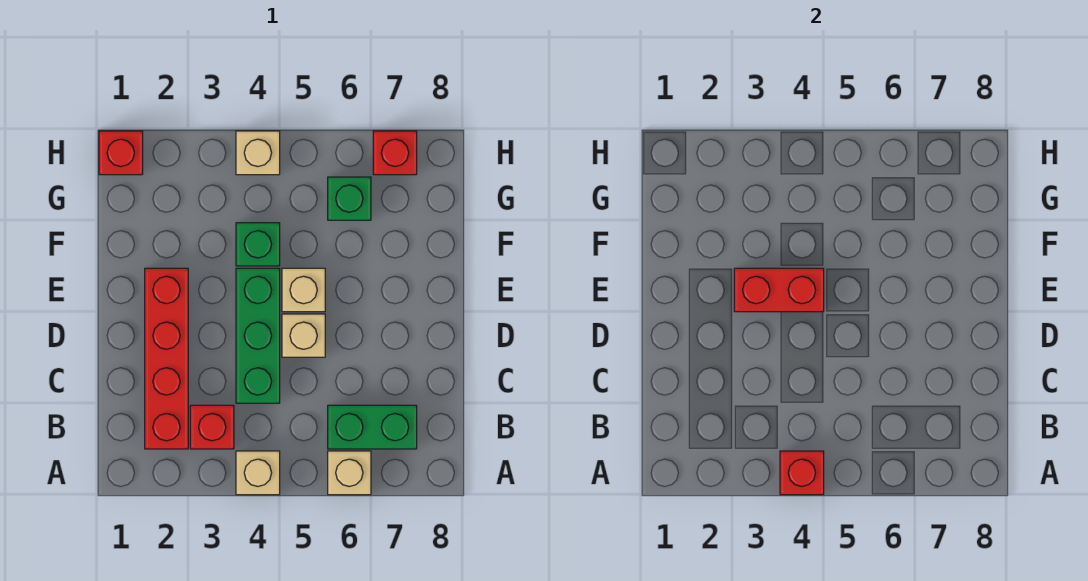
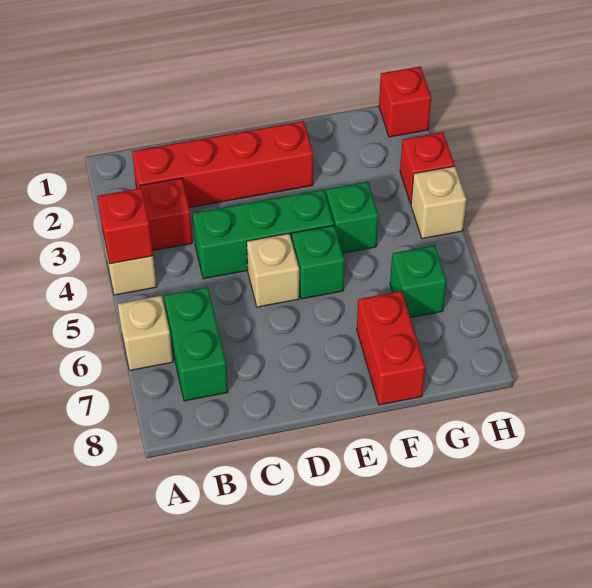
red brick E3:E4 level 2 -> red brick F7:F8 level 1
tan brick E5 level 1 -> green brick E5 level 1
red brick H7 level 1 -> red brick H3 level 1

